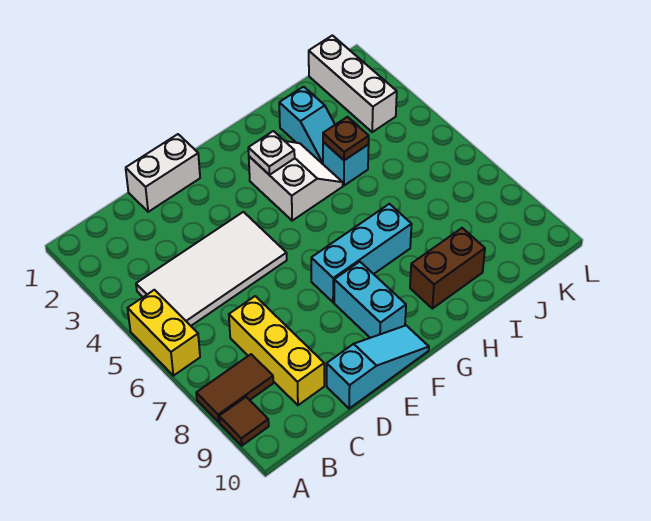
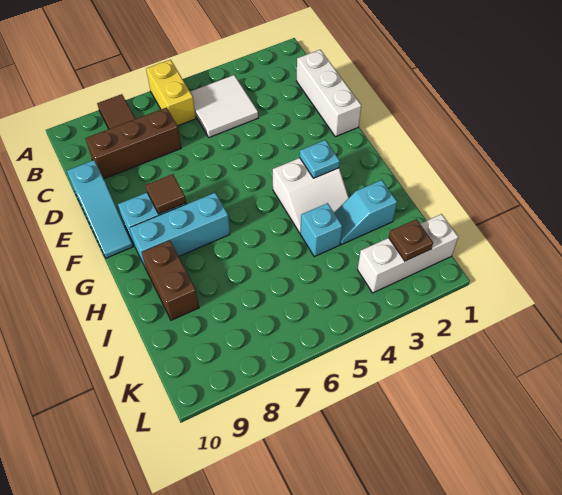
yellow brick A5:A6 level 1 -> yellow brick A6:B6 level 1
brown tile A9 level 1 -> brown tile F8 level 2
white tile B4:E5 level 1 -> white tile B4:C5 level 1
yellow brick C7:C9 level 1 -> brown brick C7:C9 level 1
white brick D1:E1 level 1 -> white brick C1:E1 level 1
cyan brick F7:H7 level 1 -> cyan brick G7:G9 level 1
white plate G3 level 2 -> cyan plate G3 level 2
brown plate I4 level 2 -> brown plate K2 level 2

